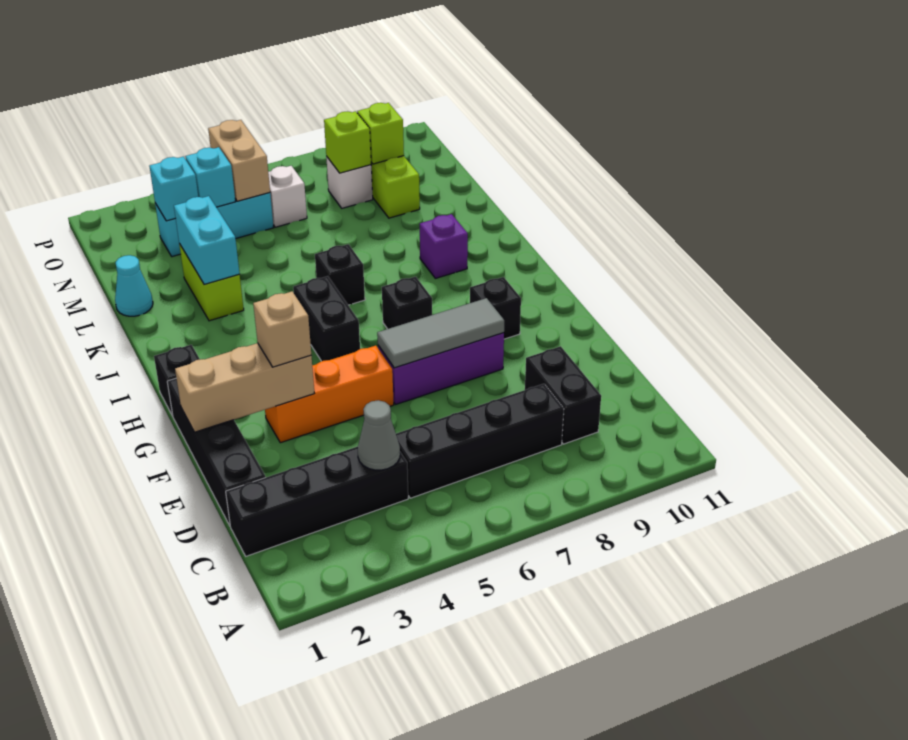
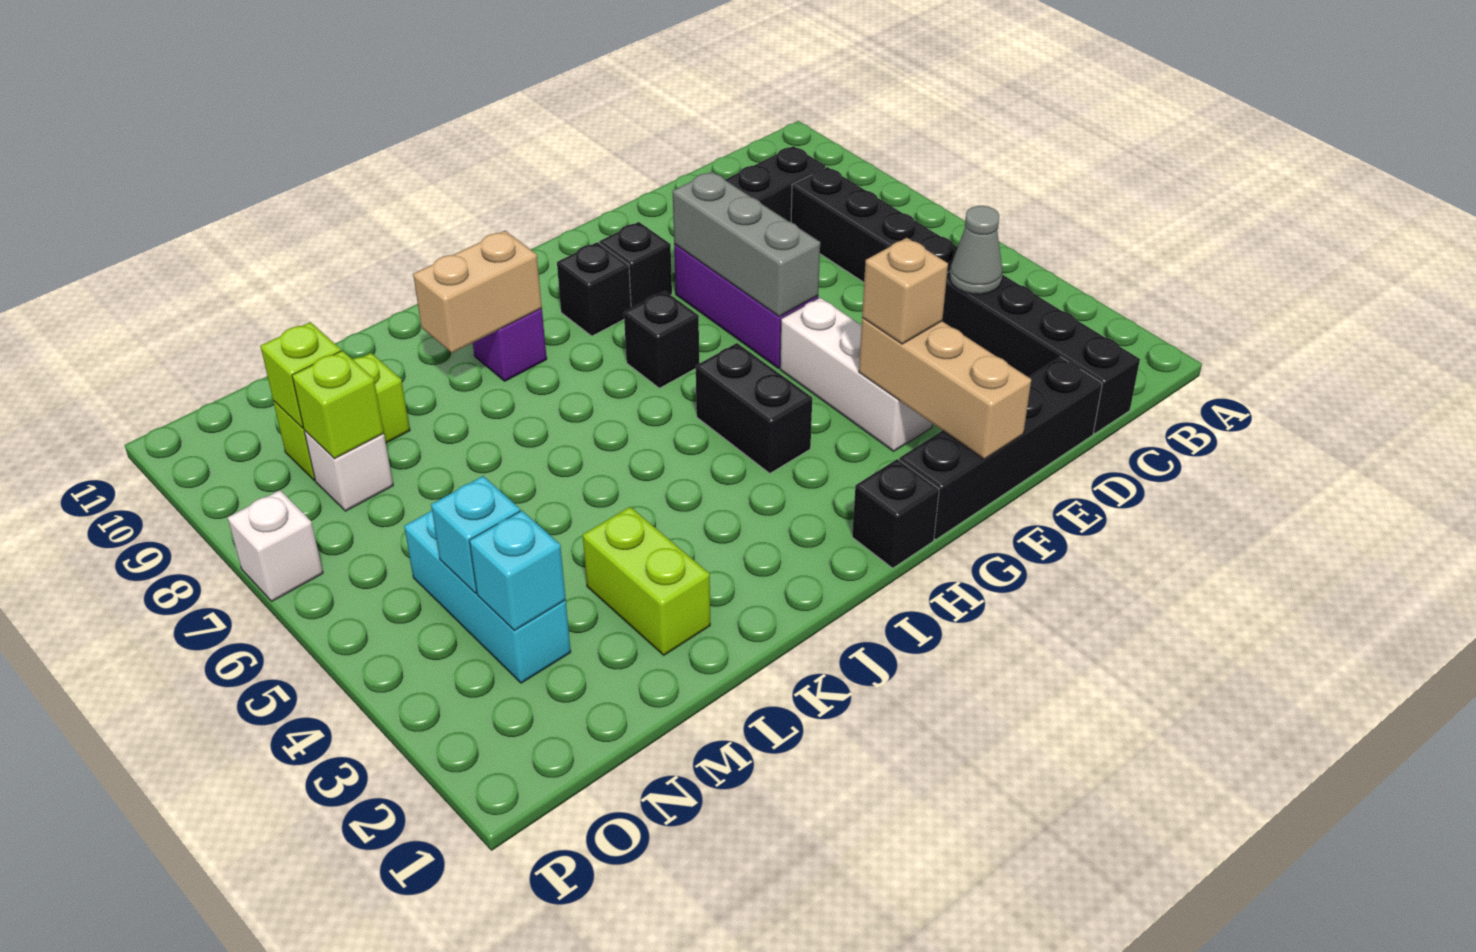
orange brick F3:F5 level 1 -> white brick F3:F5 level 1
grey tile F6:F8 level 2 -> grey brick F6:F8 level 2
black brick H5:I5 level 1 -> black brick H4:H5 level 1
black brick J6 level 1 -> black brick H9 level 1
lime brick K3:L3 level 1 -> lime brick L2:L3 level 1
cyan brick K3:L3 level 2 -> none
cyan cone L1 level 1 -> none
tan brick N5:O5 level 2 -> tan brick J9:K9 level 2
white brick N6 level 1 -> white brick P7 level 1

